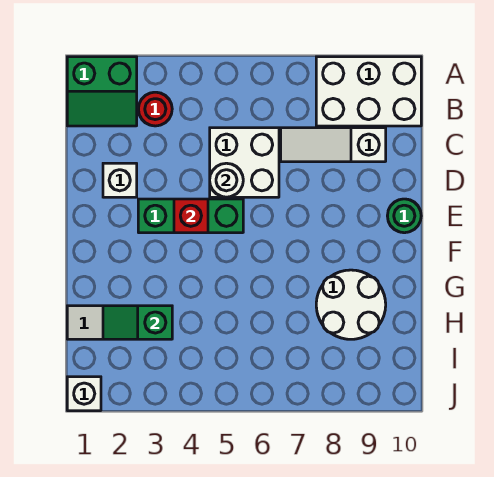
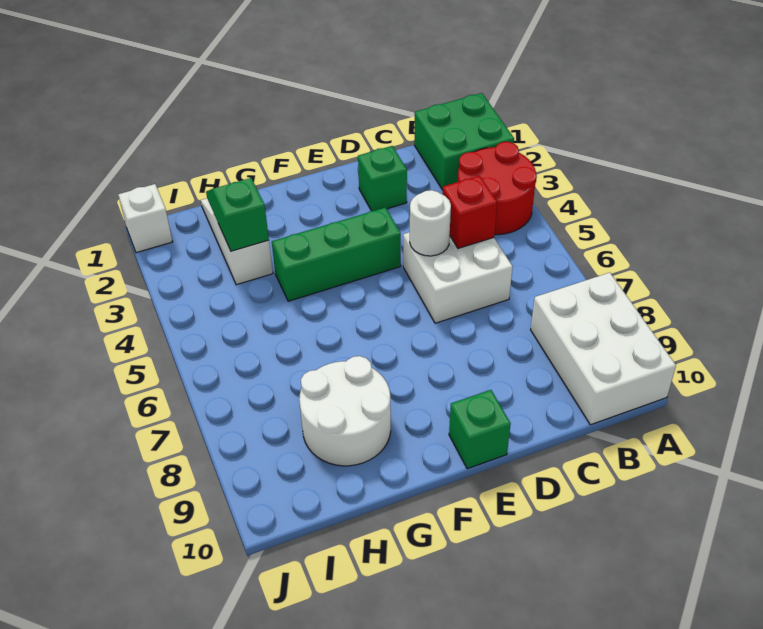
green slope A1:B2 level 1 top A -> green brick A1:B2 level 1
red round brick B3 level 1 -> red round brick A3:B4 level 1
white slope C7:C9 level 1 top 9 -> none
white brick D2 level 1 -> green brick D2 level 1
green brick E3:E5 level 1 -> green brick E4:G4 level 1
red brick E4 level 2 -> red brick C5 level 2
green round brick E10 level 1 -> green brick E10 level 1

